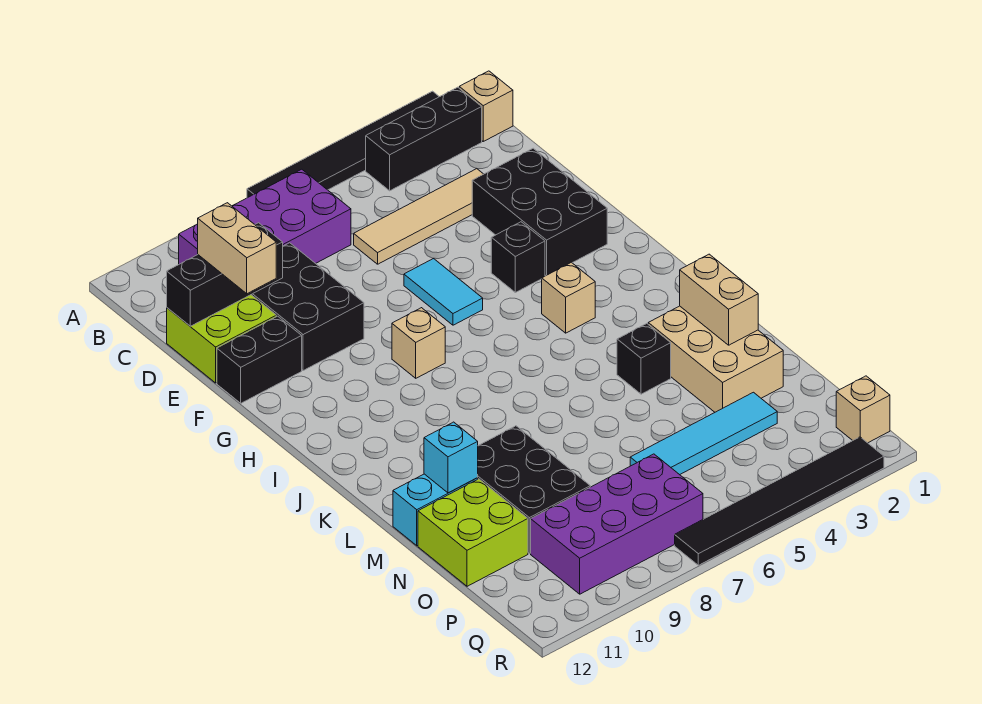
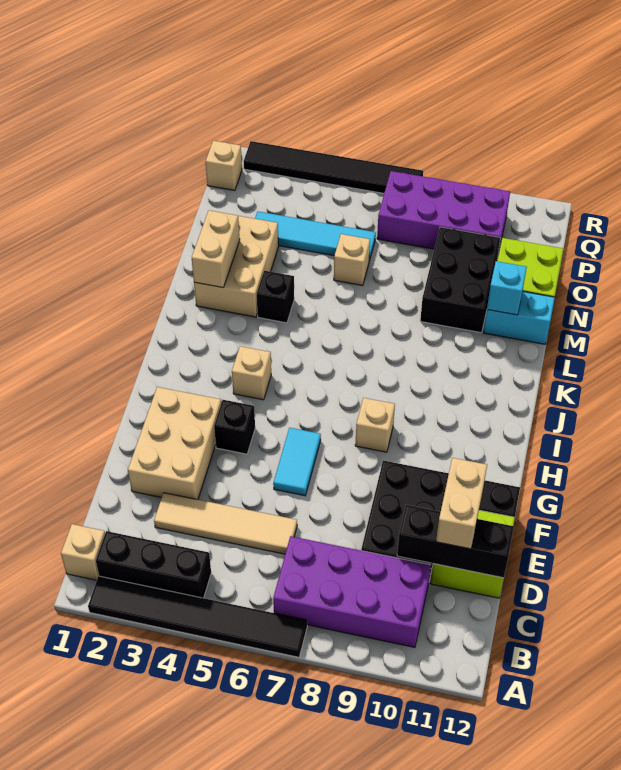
black brick E2:G3 level 1 -> tan brick E2:G3 level 1
none -> tan brick N6 level 1

